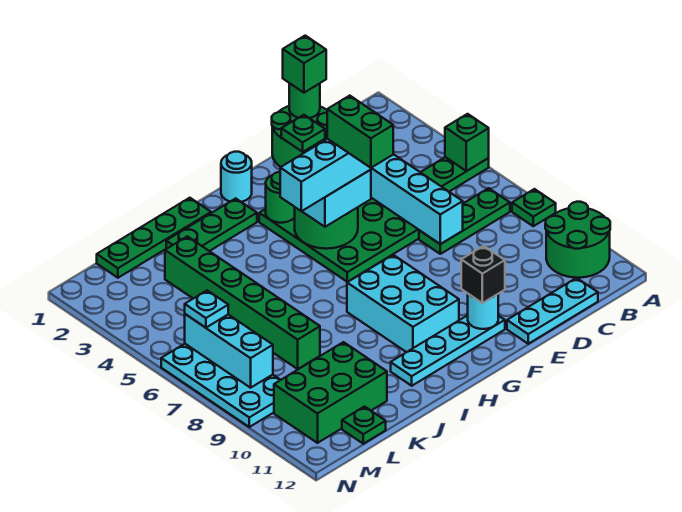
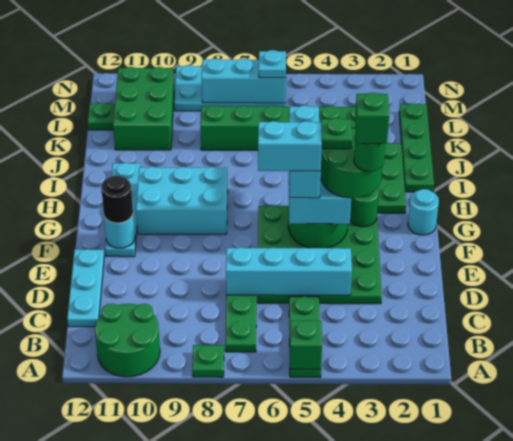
green brick F5:F6 level 5 -> cyan brick F5:F6 level 5
black brick F11 level 3 -> black round brick F11 level 3

